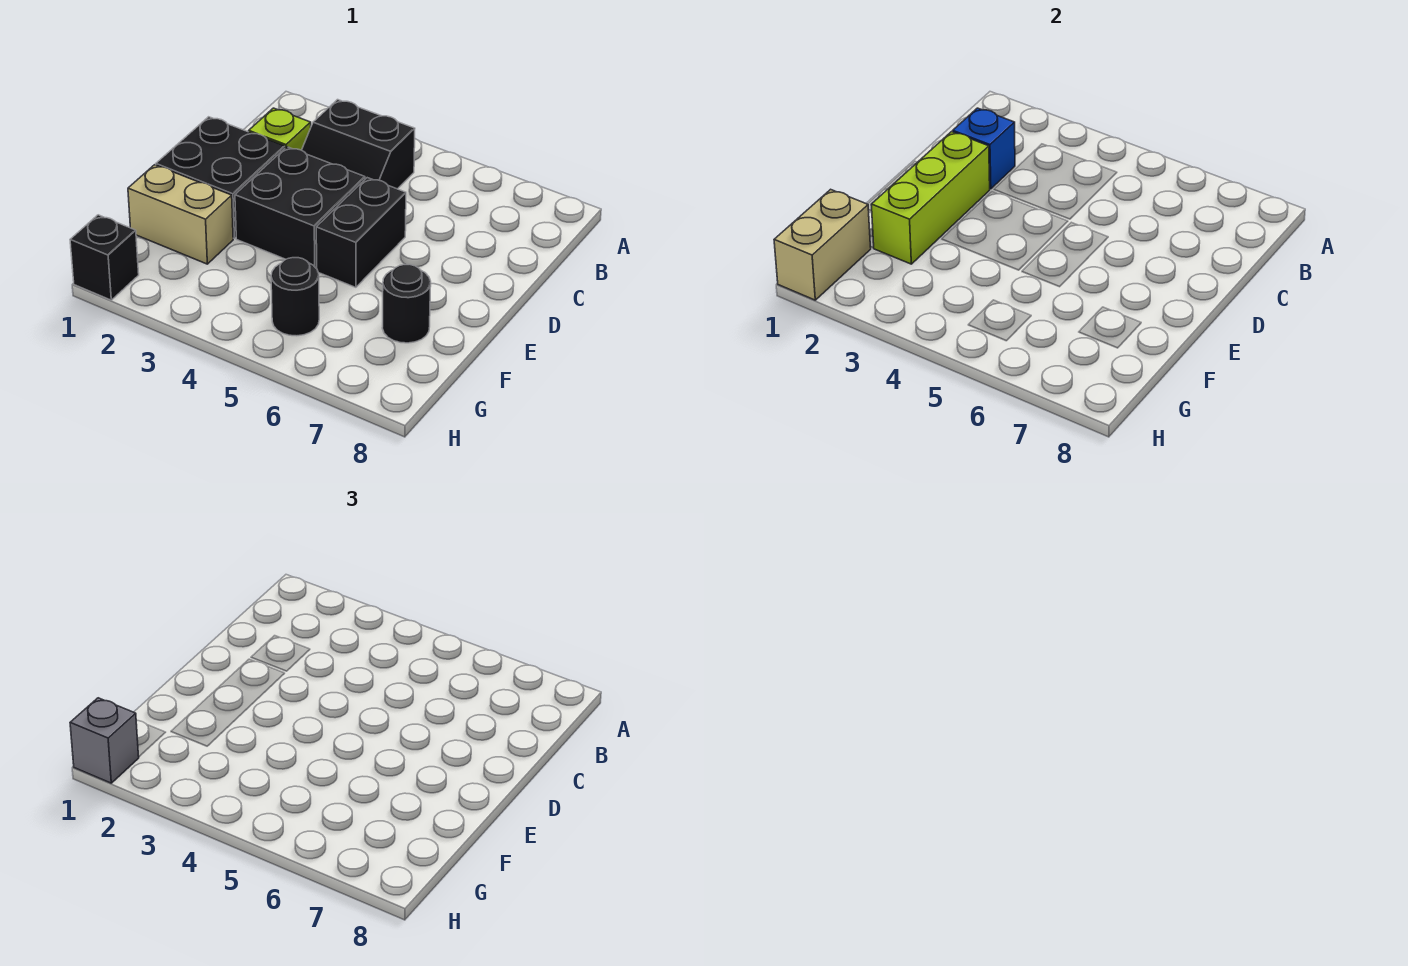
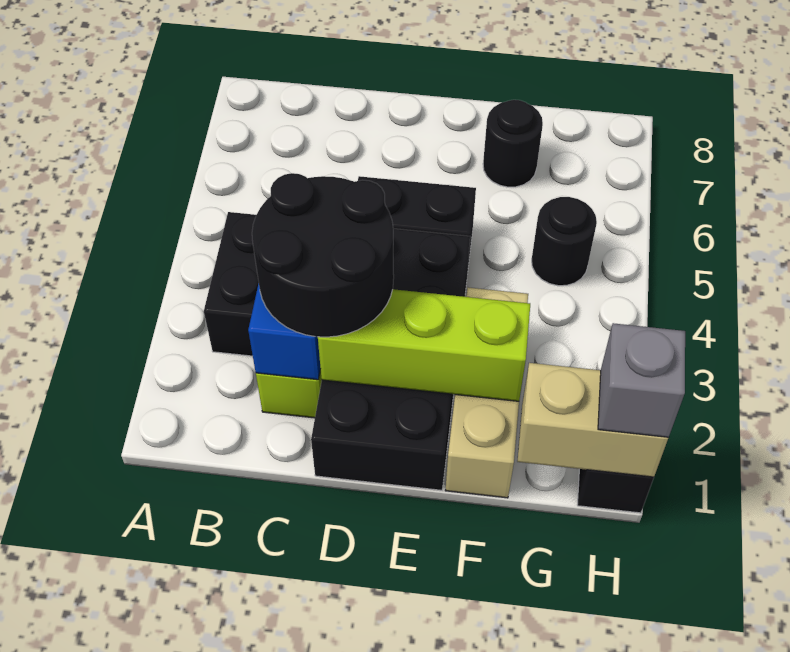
none -> black round brick C2:D3 level 3
tan brick F1:F2 level 1 -> tan brick F1:F3 level 1

